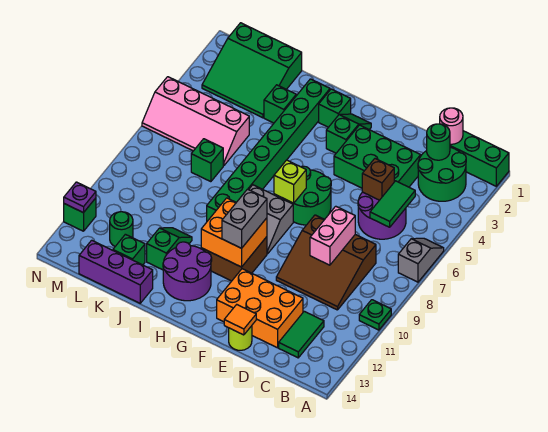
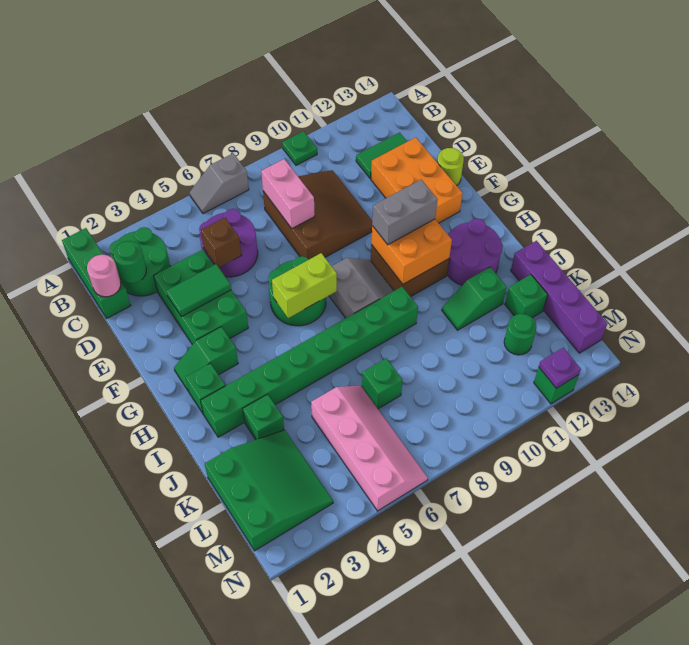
green tile C5:C6 level 2 -> green tile E3:E4 level 2
pink brick D8:D9 level 2 -> pink brick C8:D8 level 2
orange tile E14 level 2 -> none
lime brick G7 level 2 -> lime brick G6:G7 level 2
purple brick J14:L14 level 1 -> purple brick J14:M14 level 1

